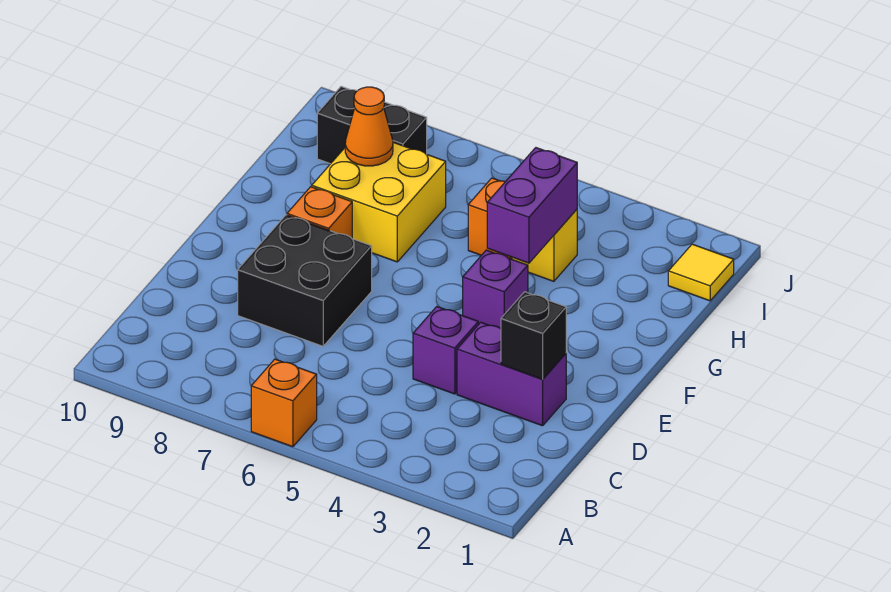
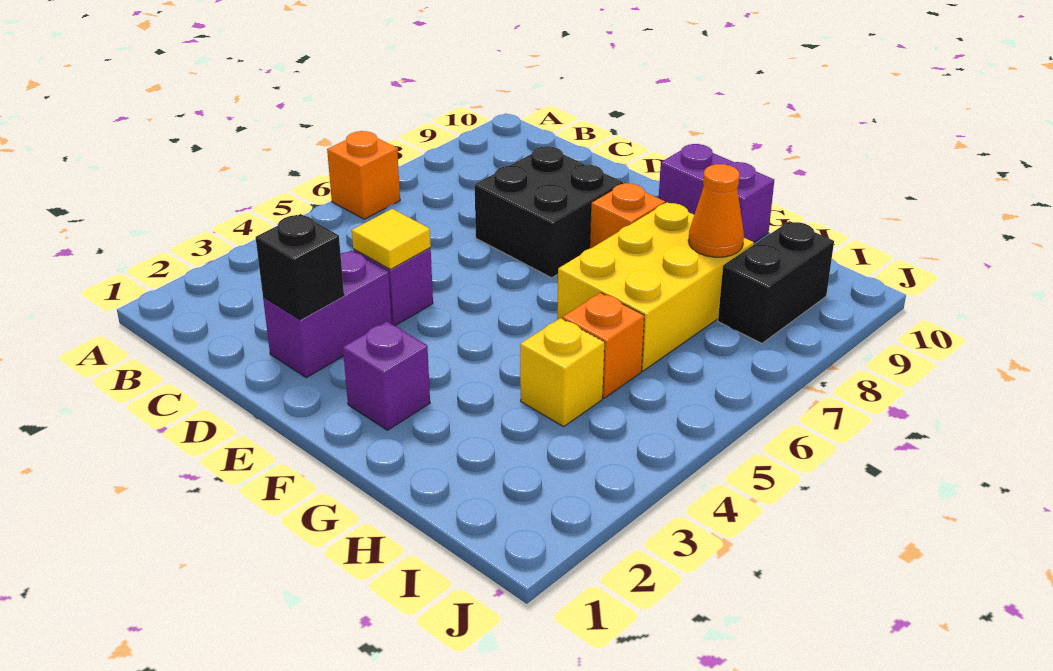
purple brick F4 level 1 -> purple brick F2 level 1
purple brick G4:H4 level 2 -> purple brick F10:G10 level 1
yellow brick G7:H8 level 1 -> yellow brick G6:H8 level 1
yellow tile I1 level 1 -> yellow tile D4 level 2

